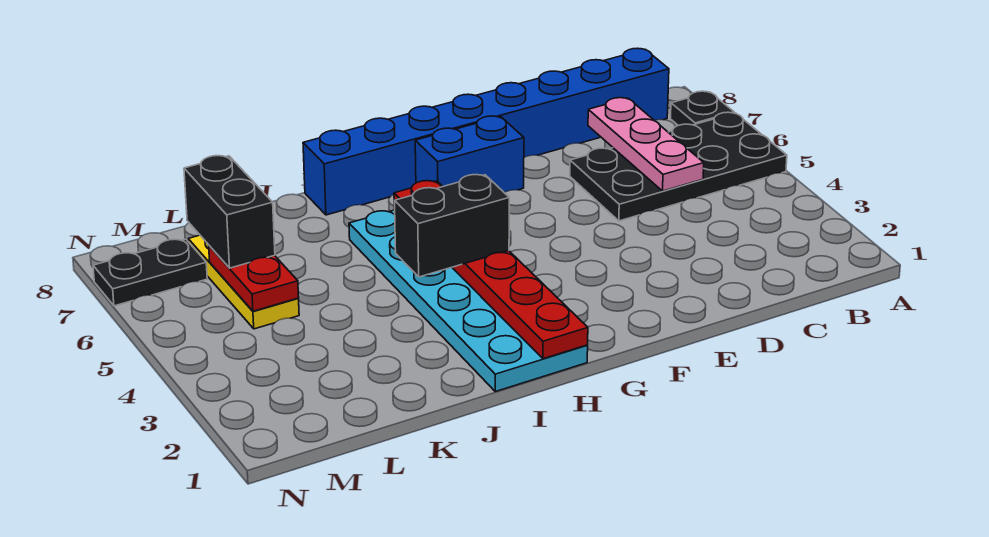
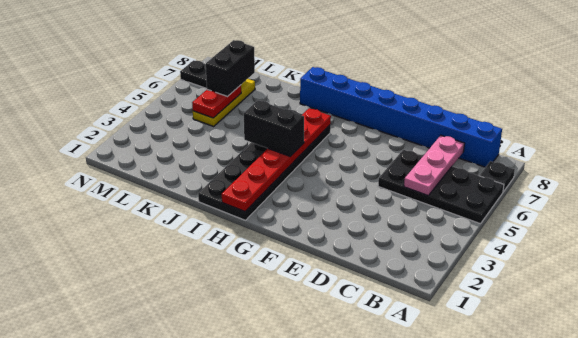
blue brick F7:G7 level 1 -> none
cyan plate H1:I6 level 1 -> black plate H1:I6 level 1

